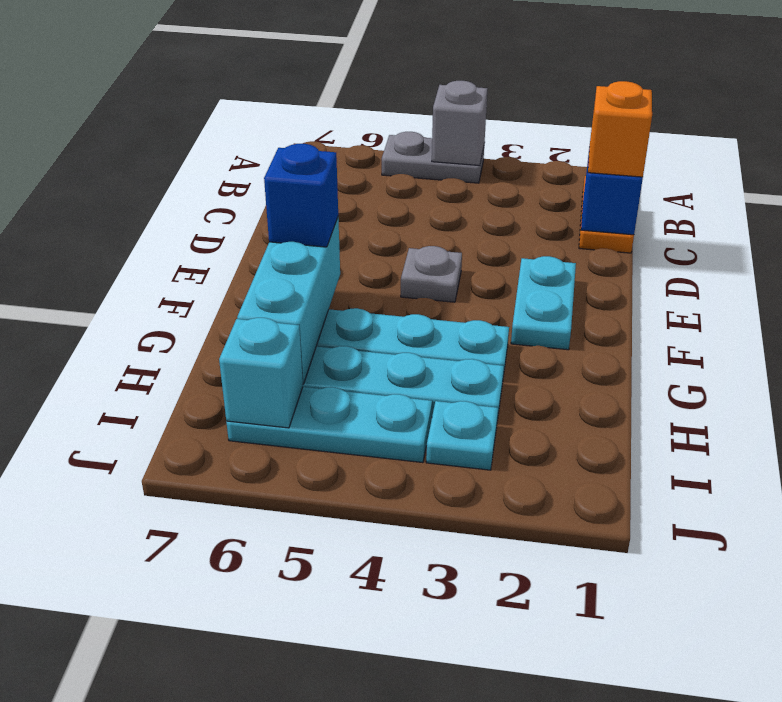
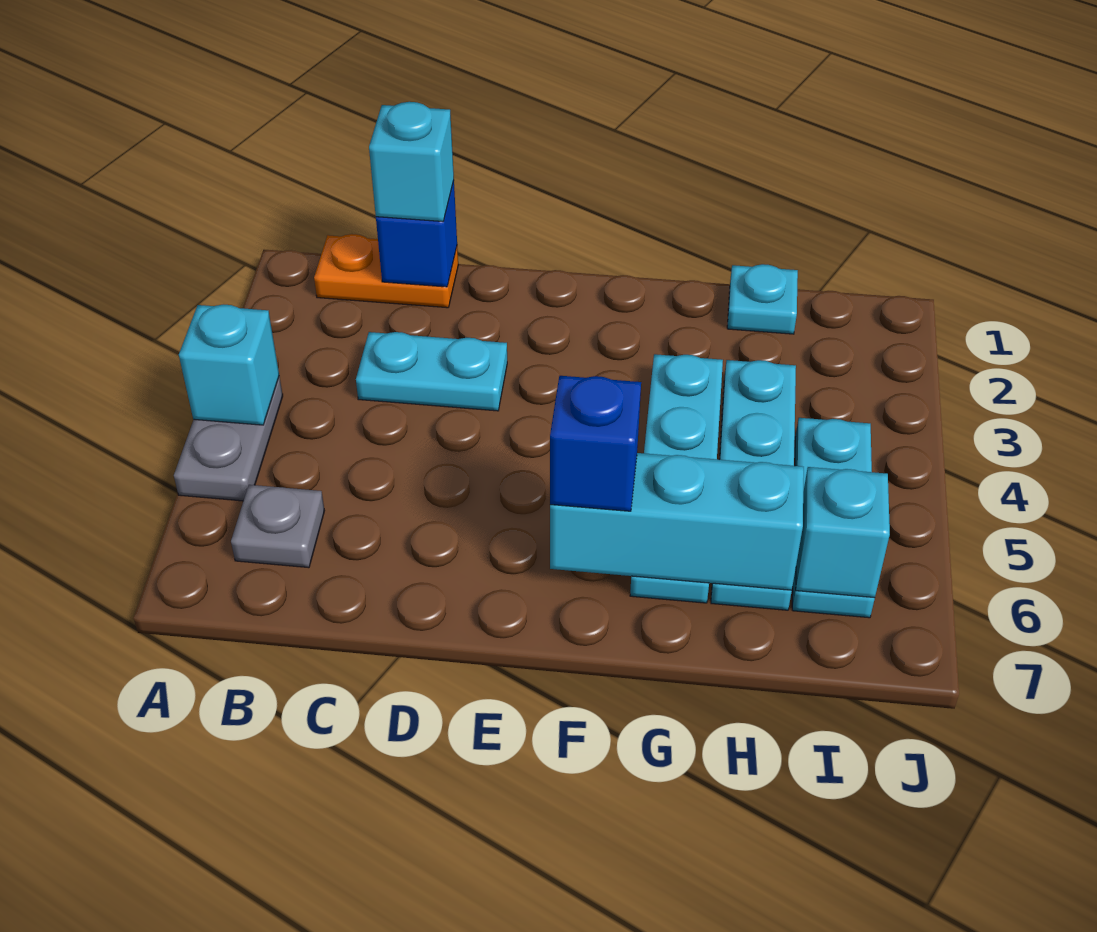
grey brick A4 level 2 -> cyan brick A4 level 2
orange brick C1 level 3 -> cyan brick C1 level 3
cyan plate E2:F2 level 1 -> cyan plate C3:D3 level 1
grey plate E4 level 1 -> grey plate B6 level 1
cyan plate I3 level 1 -> cyan plate H1 level 1

